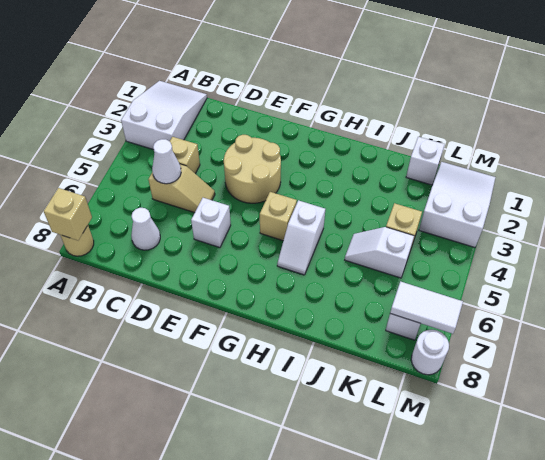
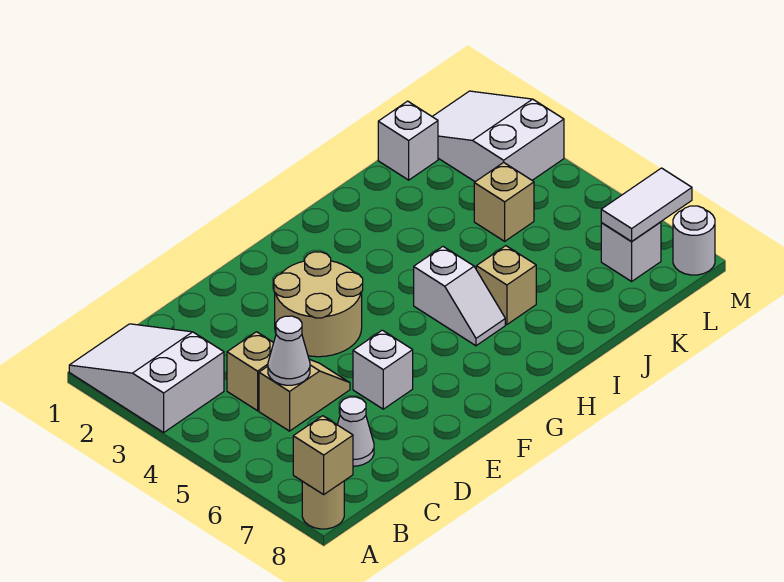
tan brick G5 level 1 -> tan brick I6 level 1
white slope J5:K5 level 1 top K -> none

